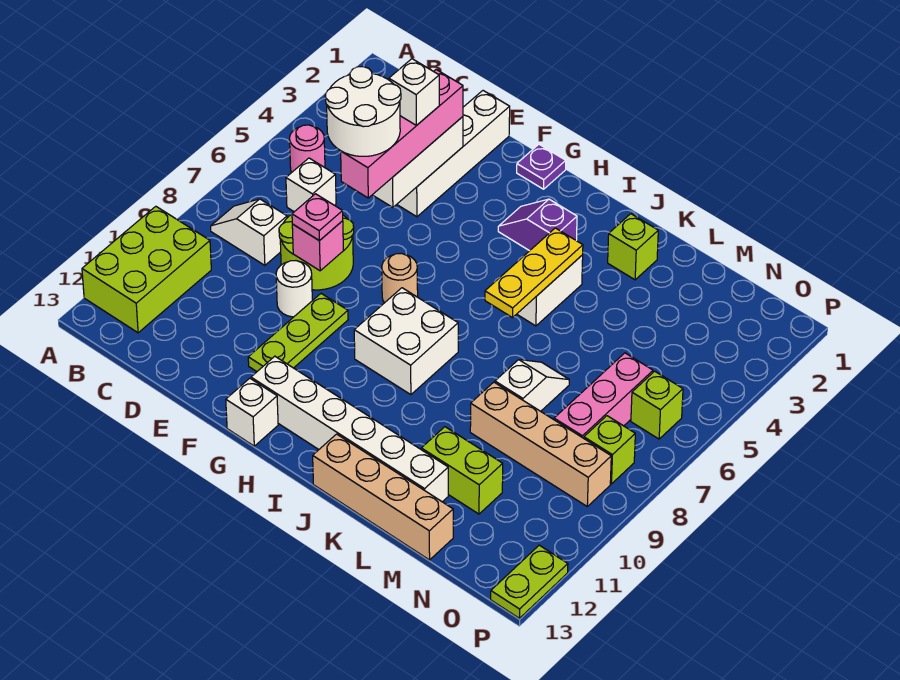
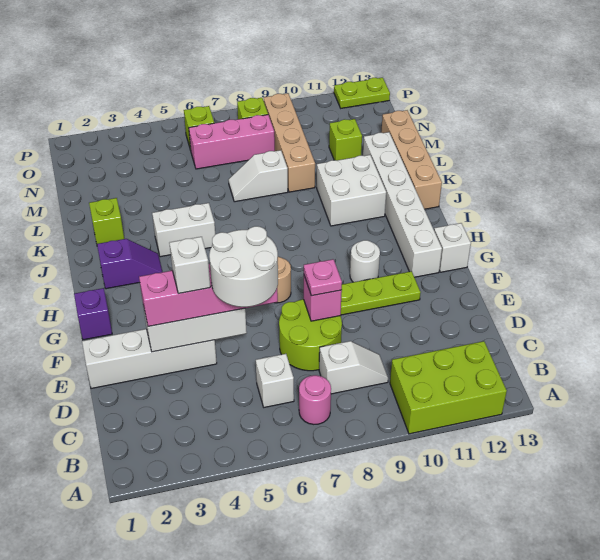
pink round brick B5 level 1 -> pink round brick B7 level 1
white slope B8:C8 level 1 top C -> white slope C8:C9 level 1 top 8
white round brick E9 level 1 -> white round brick G10 level 1
purple plate G1 level 1 -> purple brick G1 level 1
purple slope H3:I3 level 1 top I -> purple slope I2:I3 level 1 top 2
white brick H8:I9 level 1 -> white brick J10:K11 level 1
yellow plate J4:J6 level 2 -> none
lime brick L11:M11 level 1 -> lime brick M11 level 1

